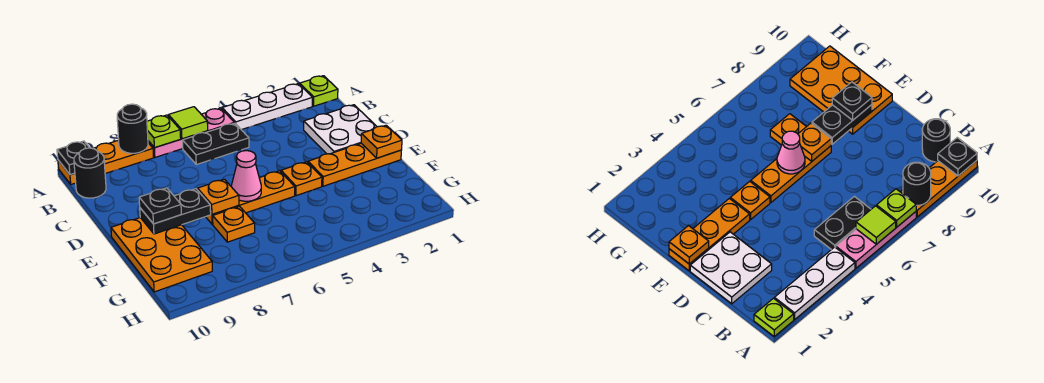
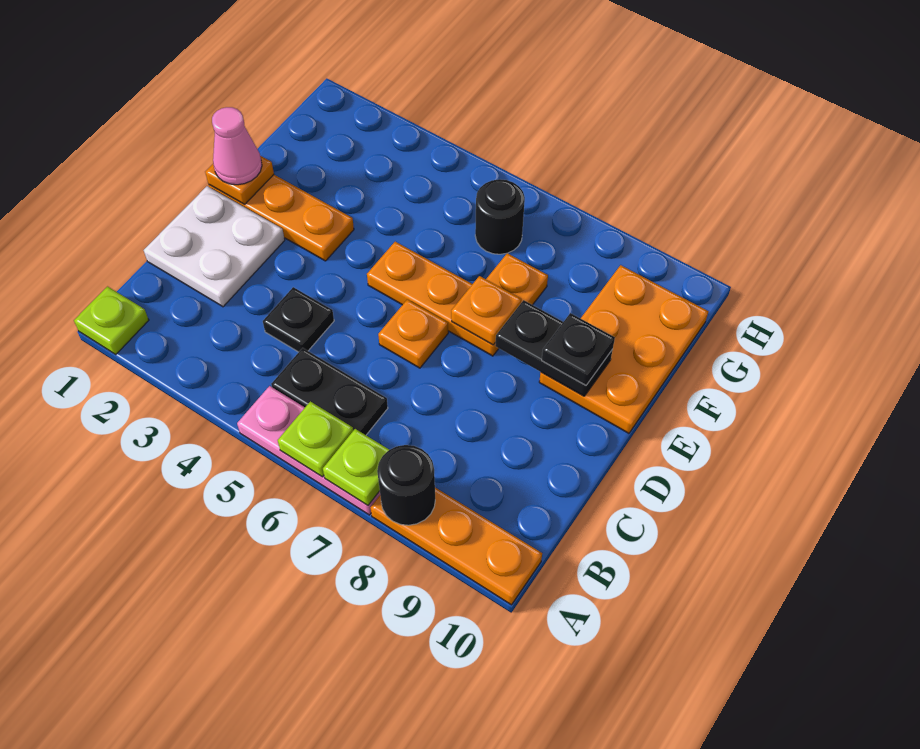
white plate A2:A4 level 1 -> none
lime tile A6 level 2 -> lime plate A6 level 2
black plate A10 level 2 -> black plate C4 level 1
black round brick B10 level 1 -> black round brick G6 level 1
orange plate E4 level 1 -> orange plate D6 level 1
pink cone E6 level 2 -> pink cone E1 level 3

